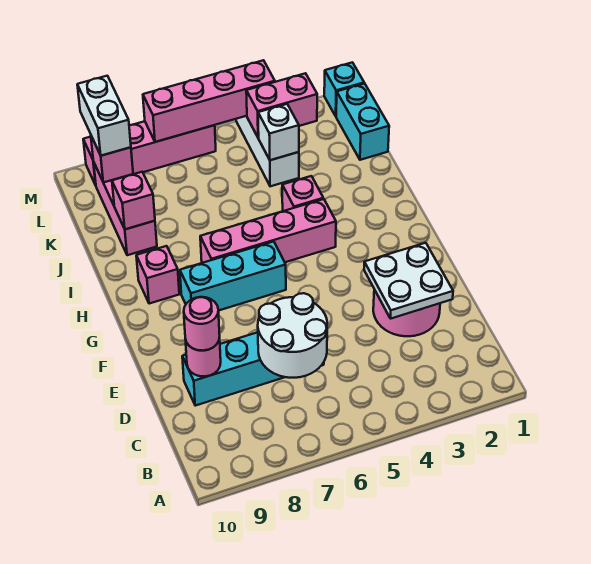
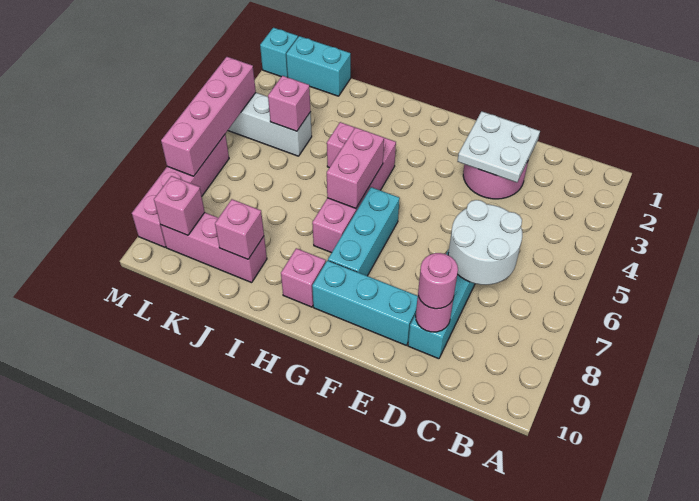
none -> cyan brick E9:G9 level 1
white brick K4 level 2 -> pink brick K4 level 2
pink brick L3:L4 level 2 -> pink brick H5:H6 level 2
white brick L9:M9 level 3 -> none

